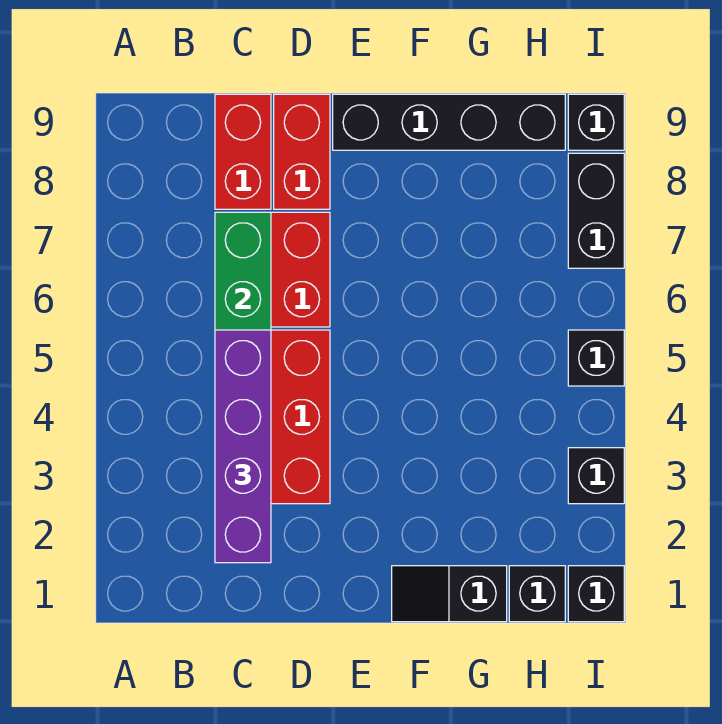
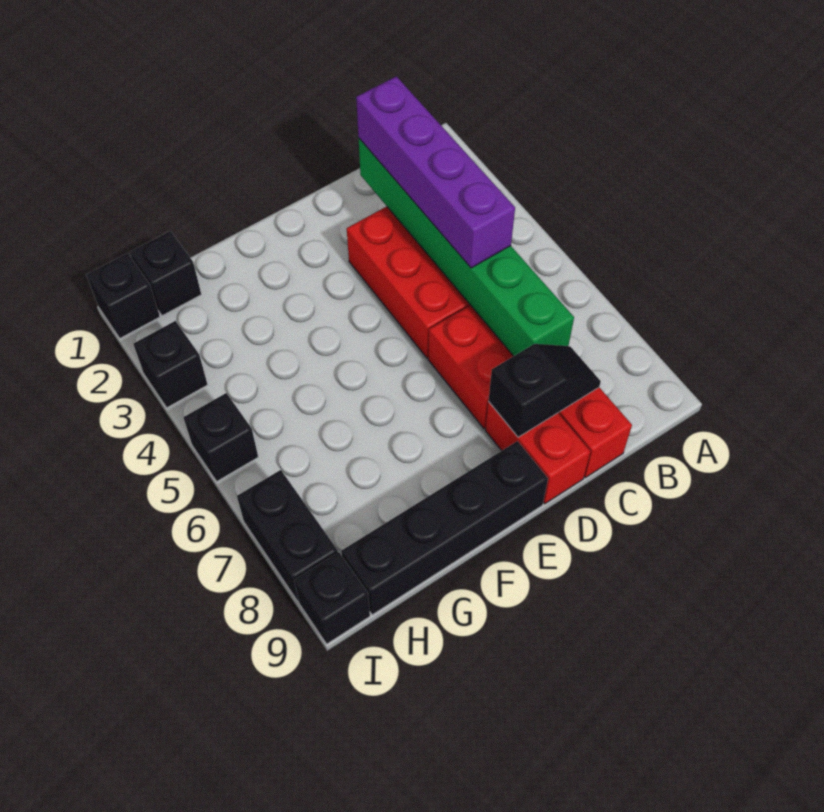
black slope F1:G1 level 1 top G -> black slope C8:D8 level 2 top D

